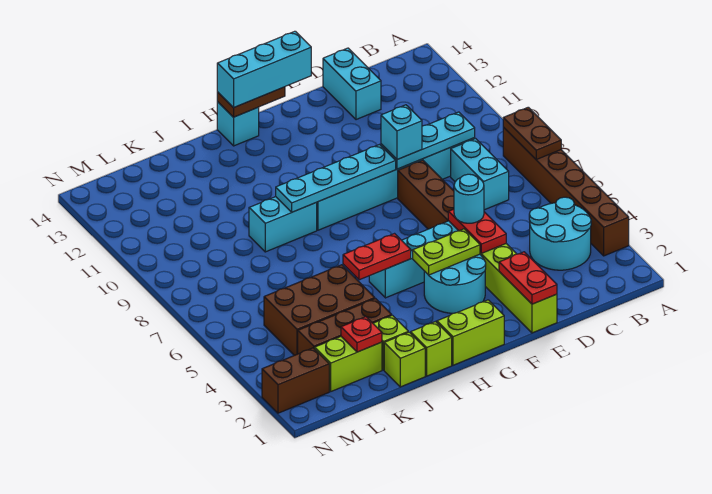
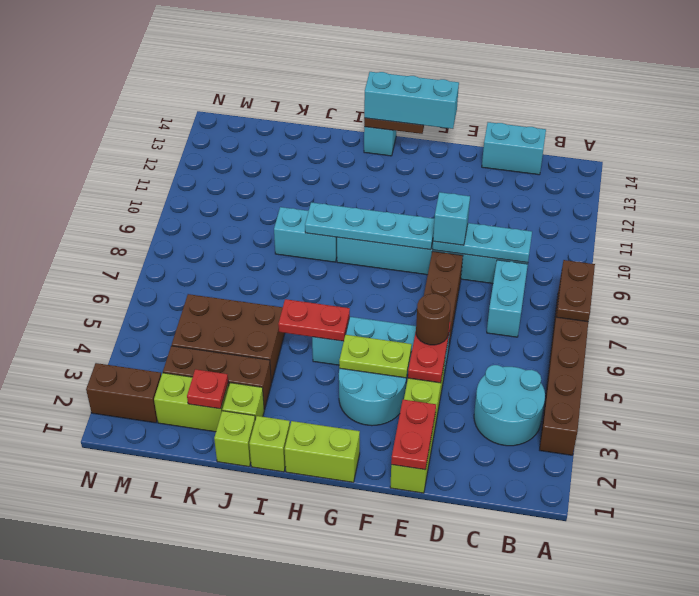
cyan brick D13:D14 level 1 -> cyan brick C14:D14 level 1
cyan round brick E5 level 3 -> brown round brick E5 level 3

